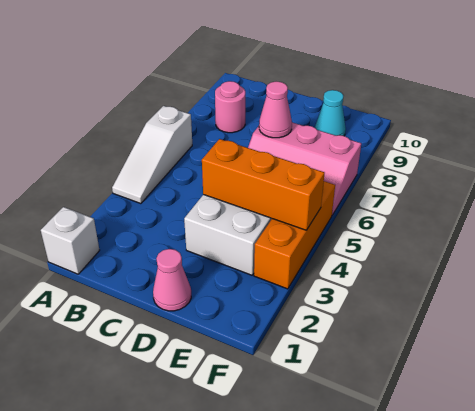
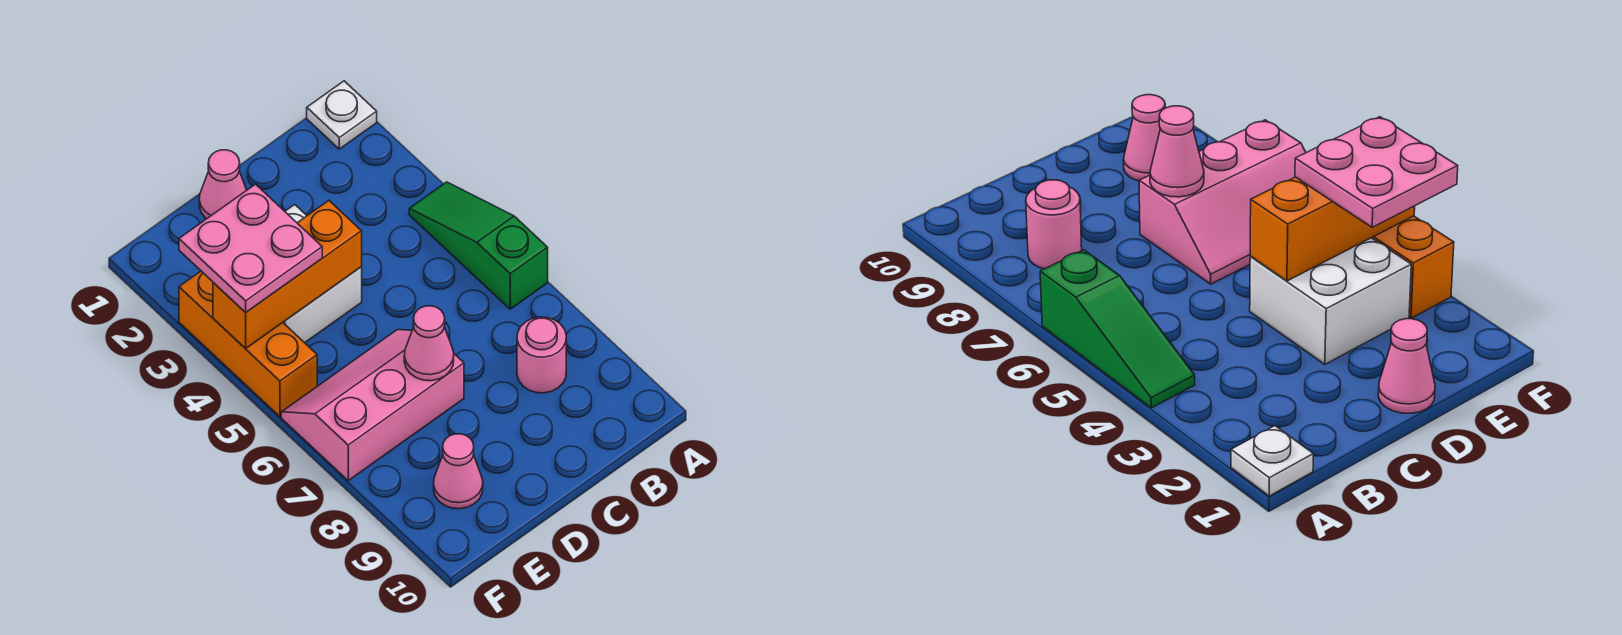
white brick A1 level 1 -> white plate A1 level 1
white slope A4:A6 level 1 top 6 -> green slope A4:A6 level 1 top 6
none -> pink plate E3:F4 level 3
cyan cone E9 level 1 -> pink cone E9 level 1

